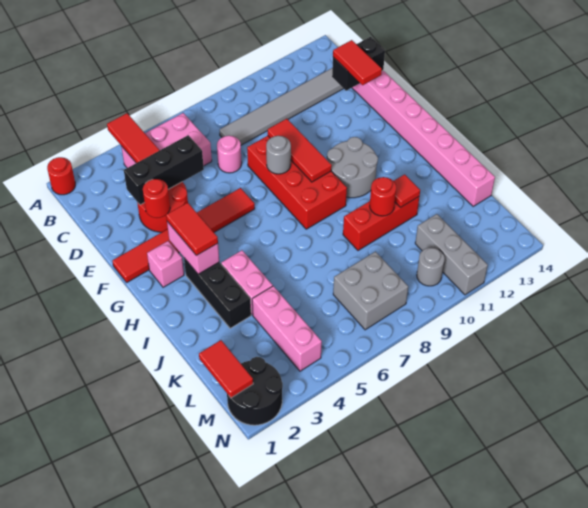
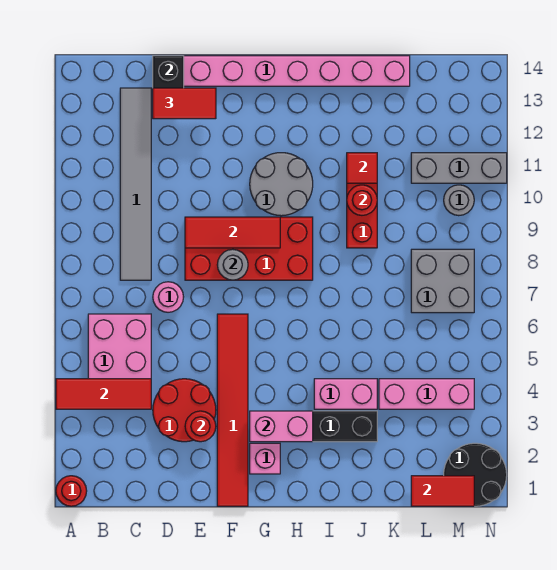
black brick D3:D5 level 2 -> none
red tile G3:H3 level 3 -> none

